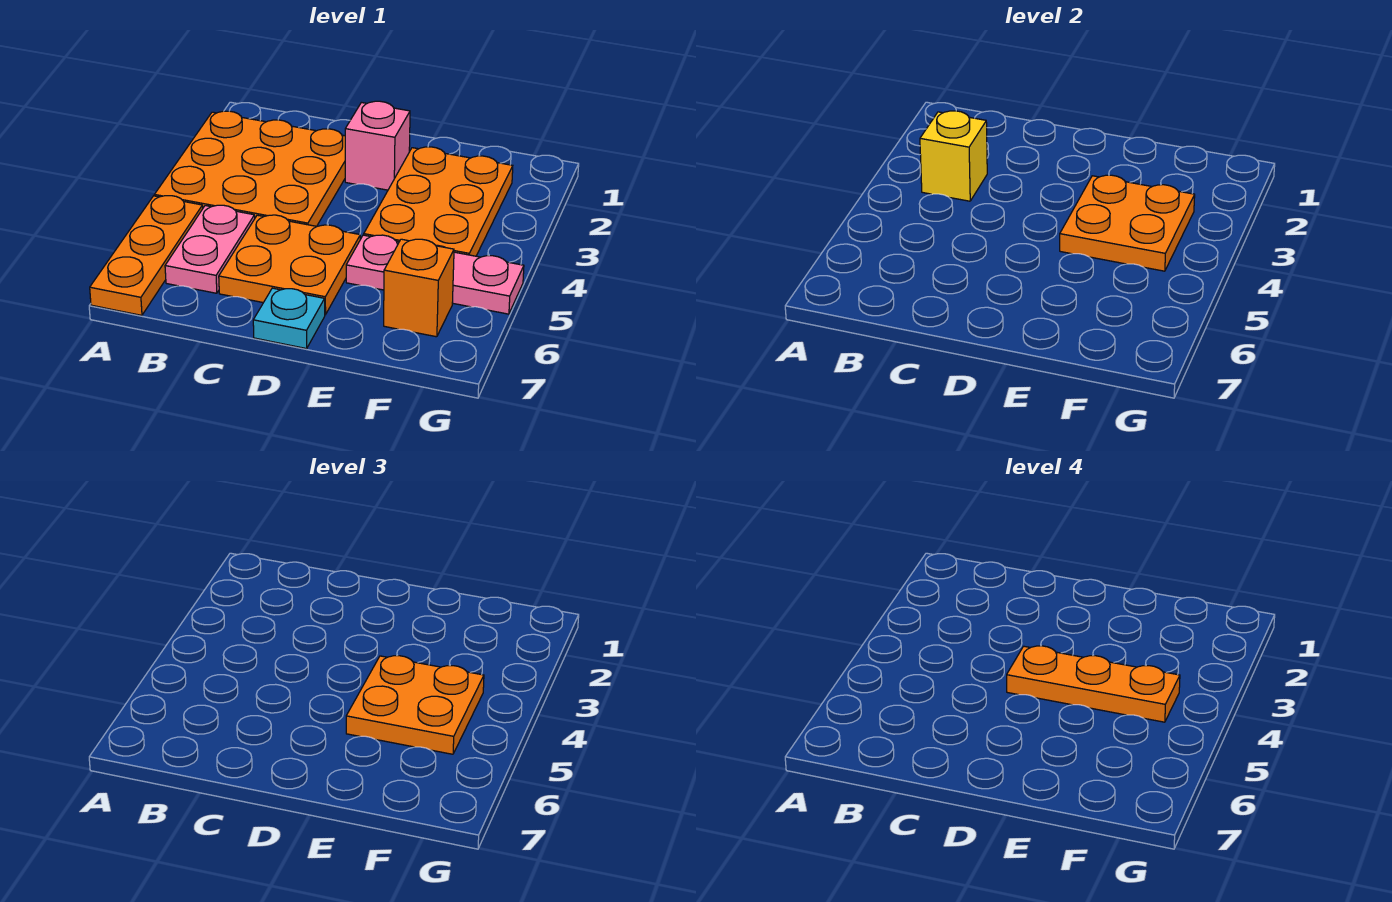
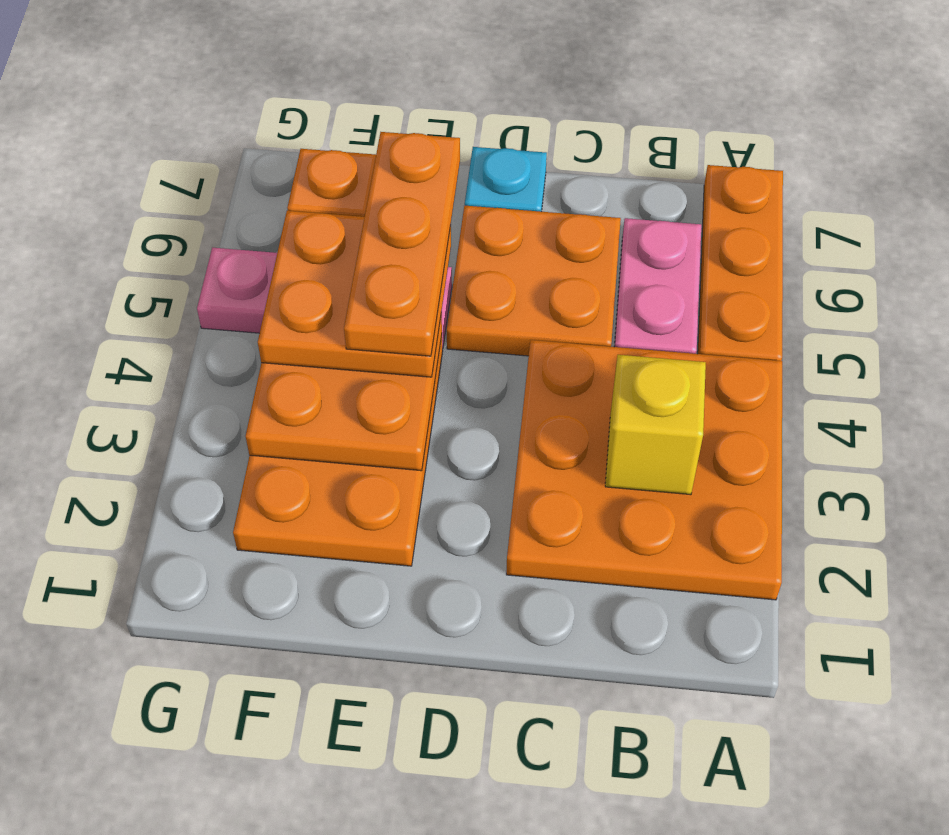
pink brick D2 level 1 -> none
orange plate D4:F4 level 4 -> orange plate E4:E6 level 4

